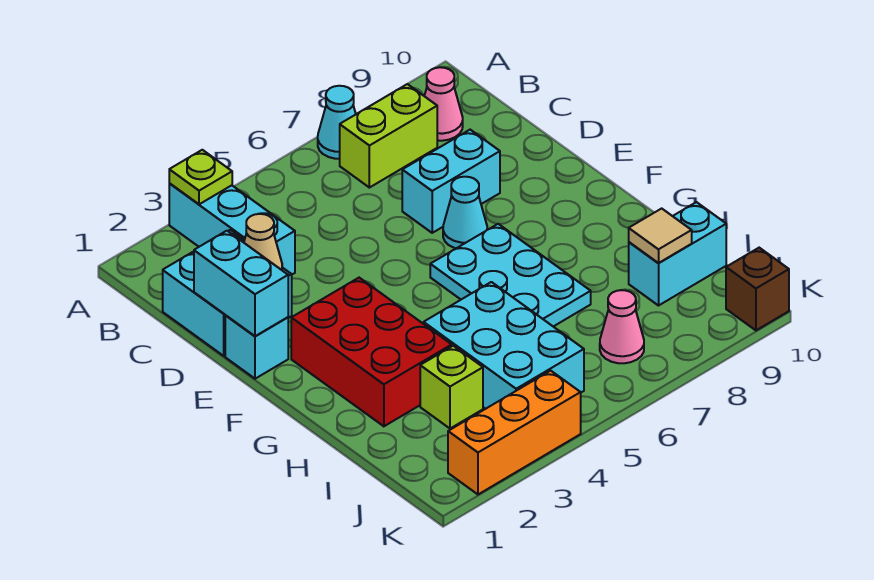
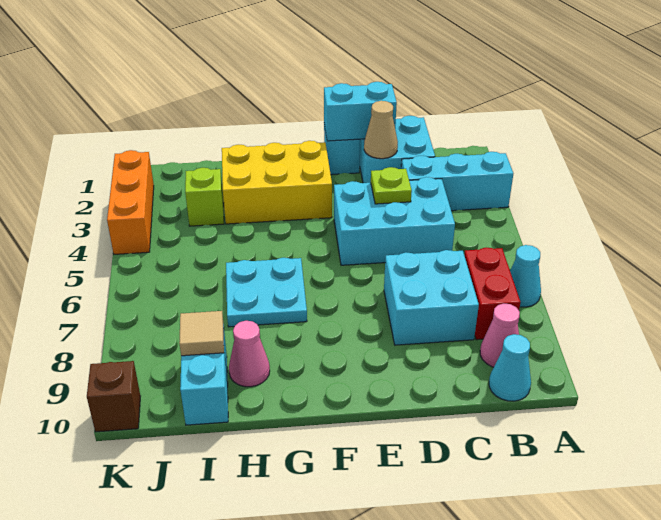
lime plate A3 level 2 -> lime plate D4 level 2
lime brick B7:B8 level 1 -> red brick B7:B8 level 1
cyan brick D7:D8 level 1 -> cyan brick C7:D8 level 1
cyan cone E7 level 1 -> cyan cone B10 level 1
red brick F2:H3 level 1 -> yellow brick F2:H3 level 1
cyan plate F6:H7 level 1 -> cyan plate G6:H7 level 1
cyan brick H4:J5 level 1 -> cyan brick C4:E5 level 1
pink cone J7 level 1 -> pink cone H9 level 1

